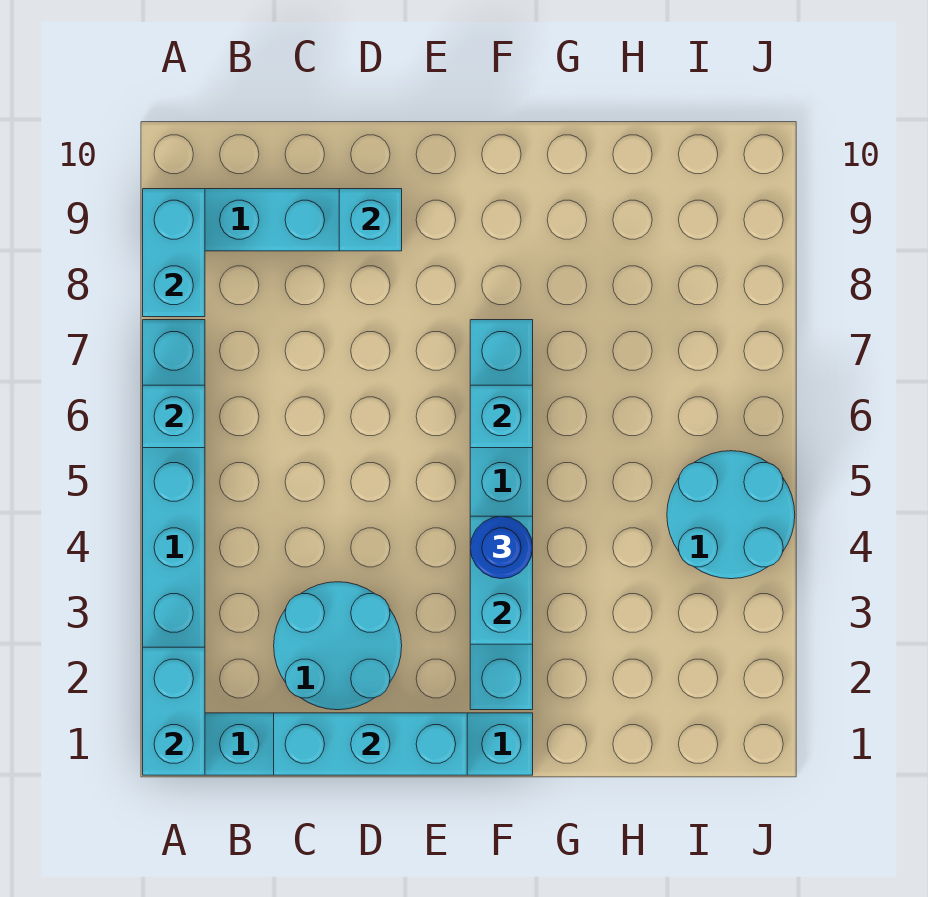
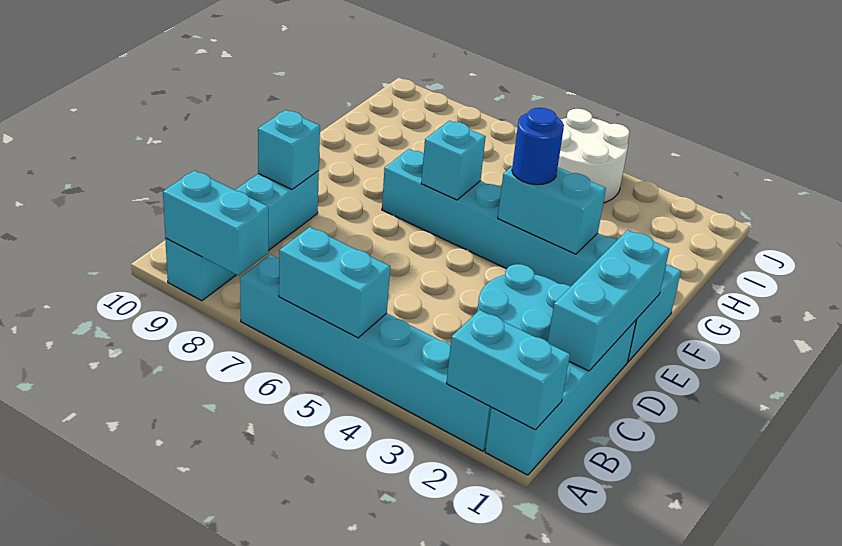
cyan brick A6 level 2 -> cyan brick A5:A6 level 2
cyan round brick I4:J5 level 1 -> white round brick I4:J5 level 1

